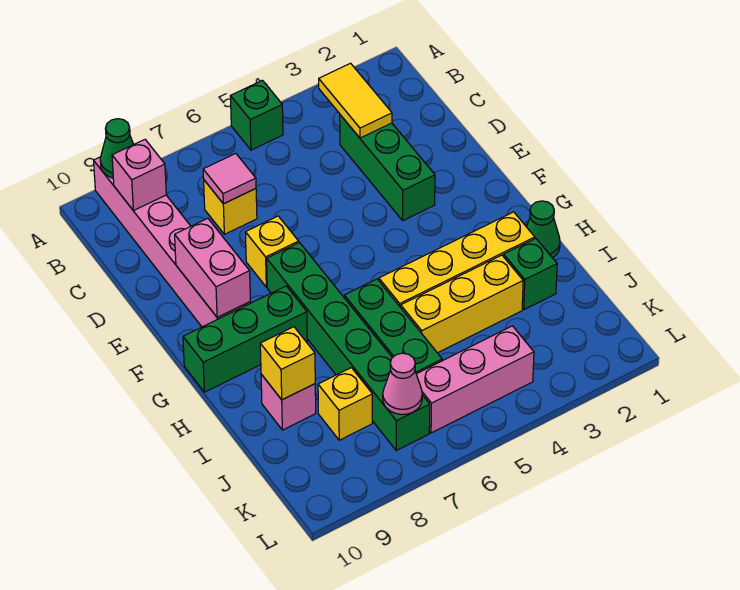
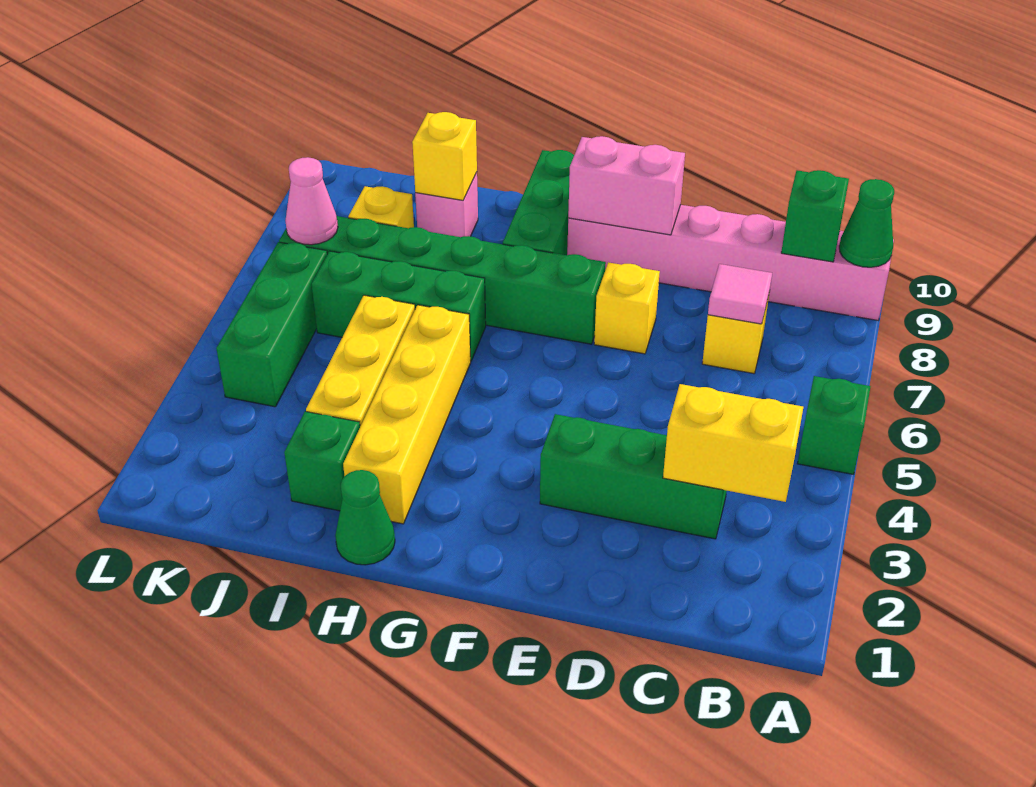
yellow tile B3:C3 level 2 -> yellow brick B3:C3 level 2
pink brick B9 level 2 -> green brick B9 level 2
pink brick K4:K6 level 1 -> green brick K4:K6 level 1

